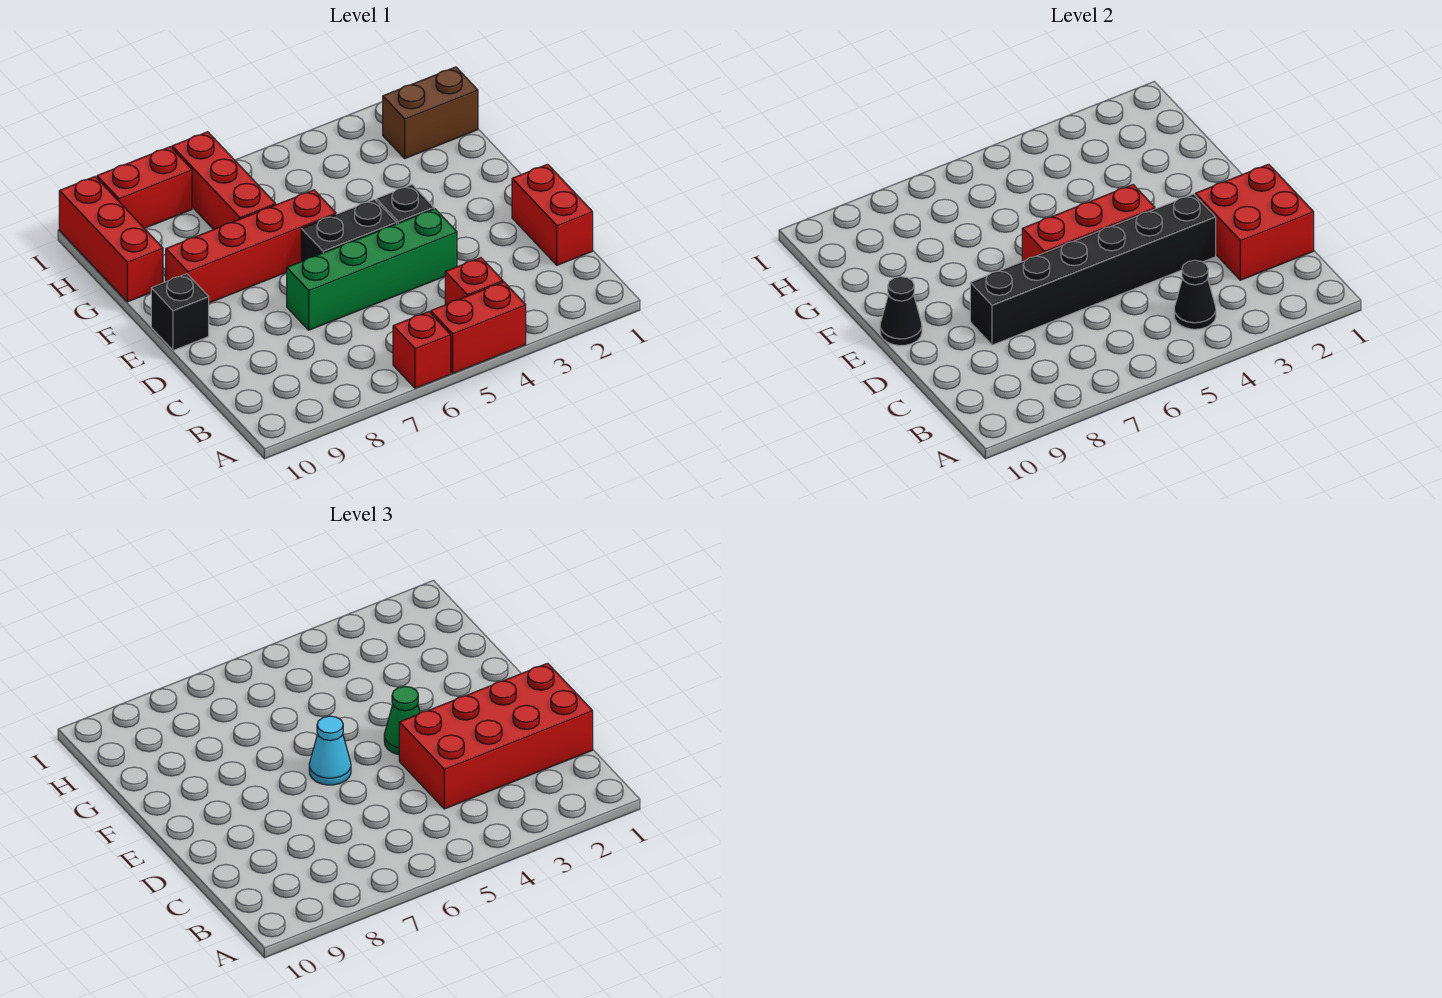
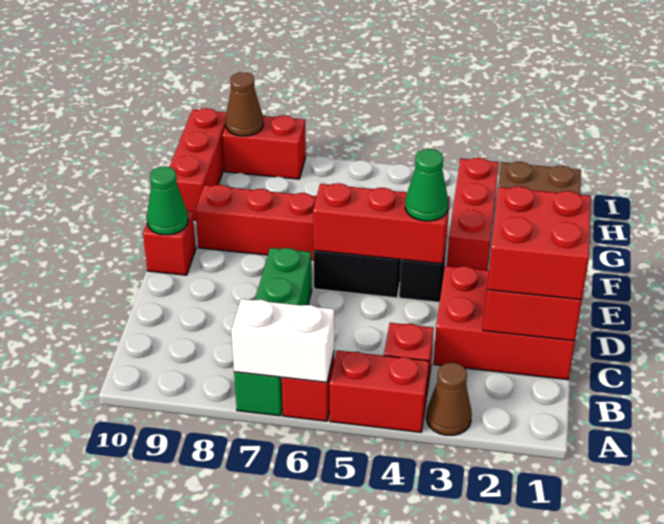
none -> brown cone A3 level 1
none -> white brick A6:A7 level 2
black cone B4 level 2 -> none
red brick C1:D1 level 1 -> red brick C1:D3 level 1
red brick C1:D4 level 3 -> red brick C1:D2 level 3
black brick D3:D8 level 2 -> none
green brick D4:D7 level 1 -> green brick A7:D7 level 1
cyan cone E6 level 3 -> none
black brick E10 level 1 -> red brick E10 level 1
black cone E10 level 2 -> green cone E10 level 2
red brick G7:I7 level 1 -> red brick F3:H3 level 1
none -> brown cone I9 level 2

